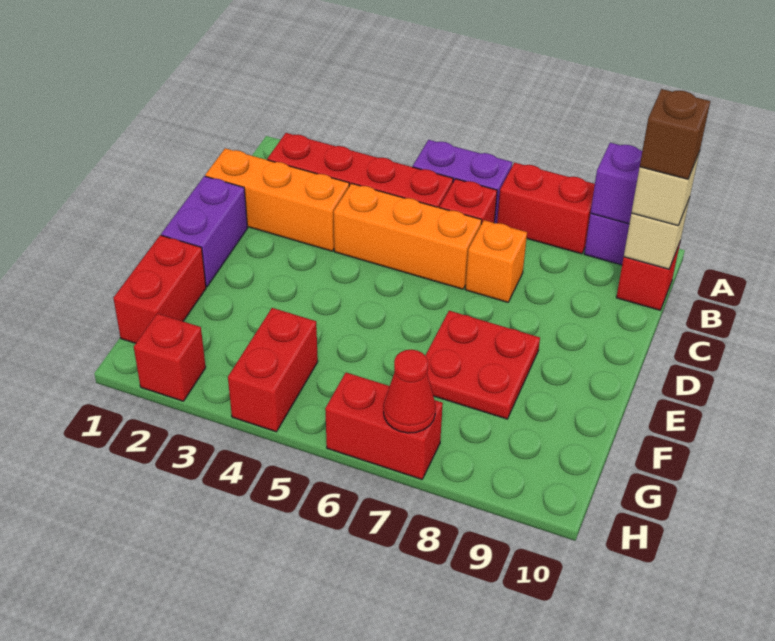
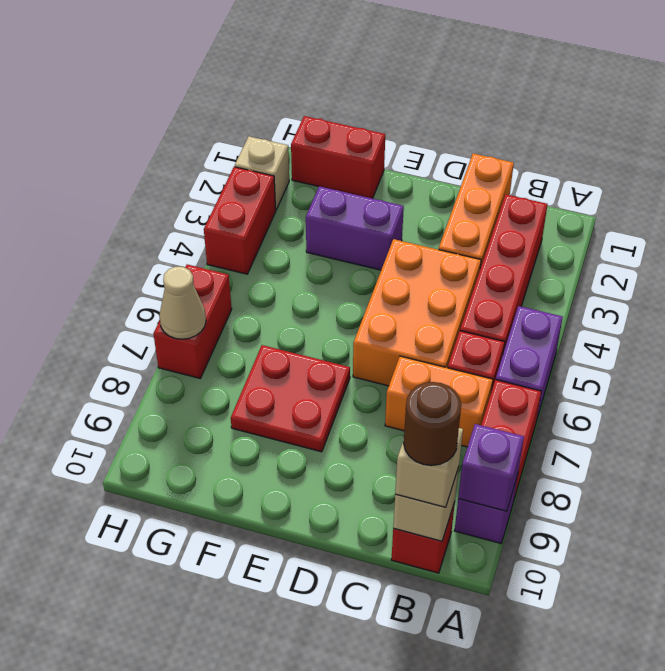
brown brick B10 level 4 -> brown round brick B10 level 4
orange brick C4:C6 level 1 -> orange brick C4:D6 level 1
orange brick C7 level 1 -> orange brick B7:C7 level 1
purple brick D1:E1 level 1 -> purple brick E3:F3 level 1
red brick G4:H4 level 1 -> red brick H3:H4 level 1
red brick H2 level 1 -> tan brick H2 level 1
red cone H7 level 2 -> tan cone H7 level 2

